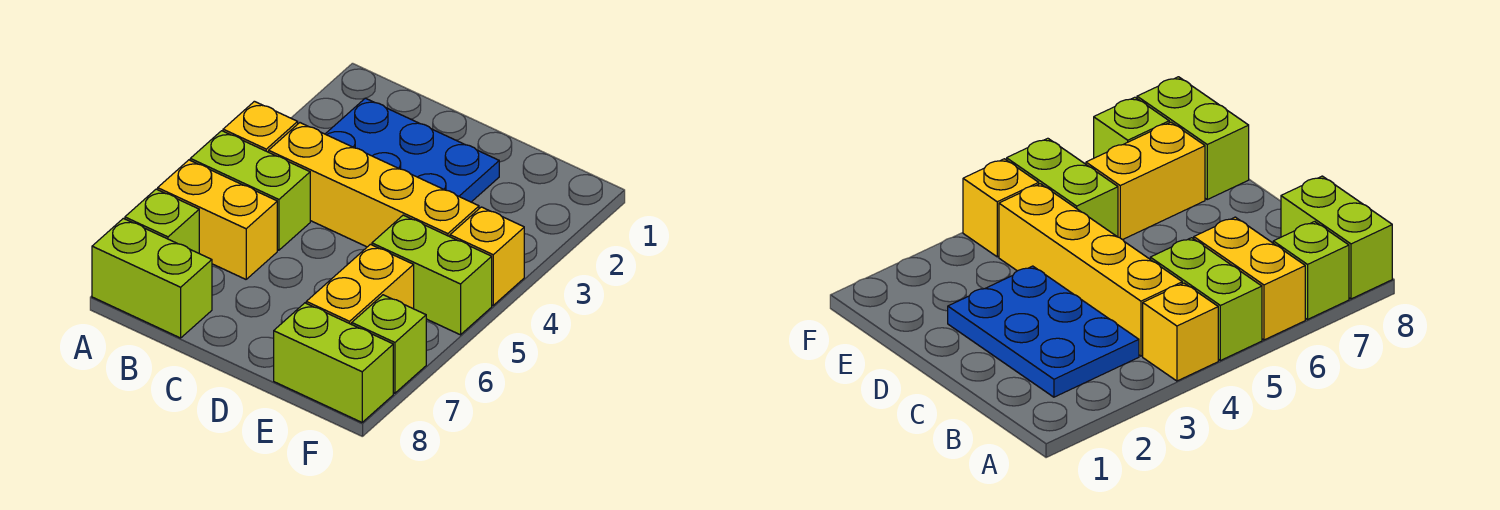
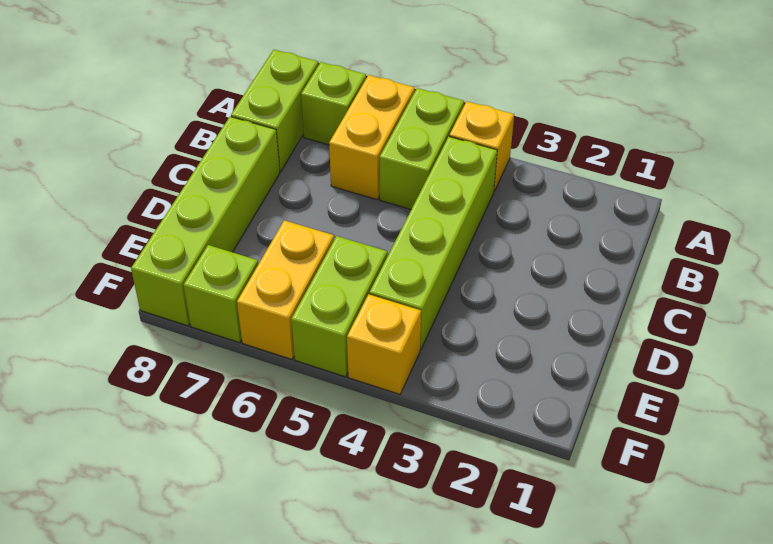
blue plate B2:D3 level 1 -> none
yellow brick B4:E4 level 1 -> lime brick B4:E4 level 1
yellow brick E6:E7 level 1 -> yellow brick E6:F6 level 1
lime brick E8:F8 level 1 -> lime brick C8:F8 level 1

